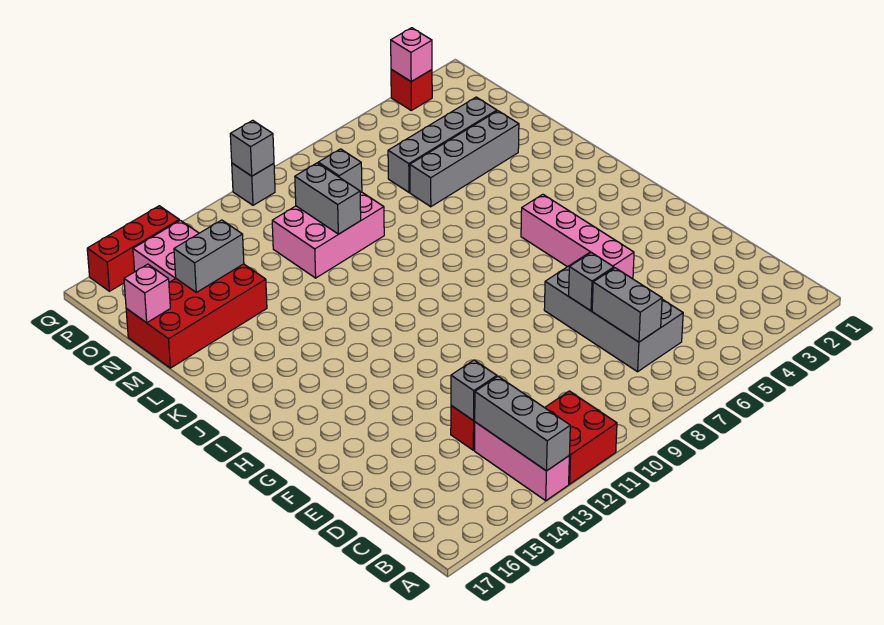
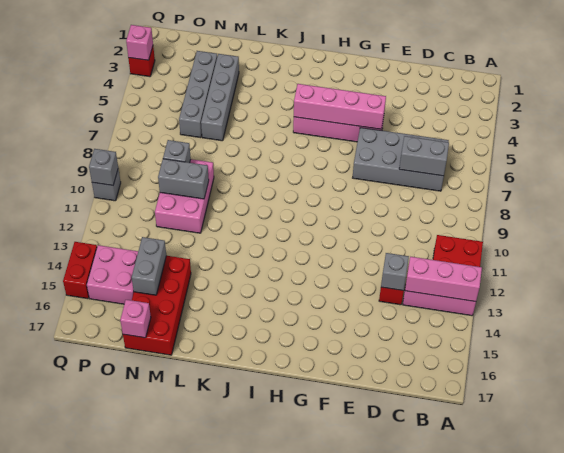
grey brick A13:C13 level 2 -> pink brick A13:C13 level 2
grey brick E7 level 2 -> none
none -> pink brick F5:I5 level 2
red brick Q14:Q16 level 1 -> red brick Q14:Q15 level 1

